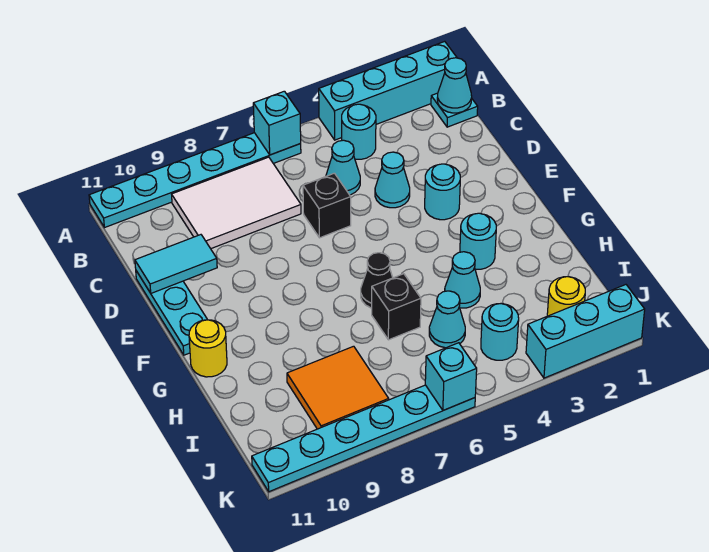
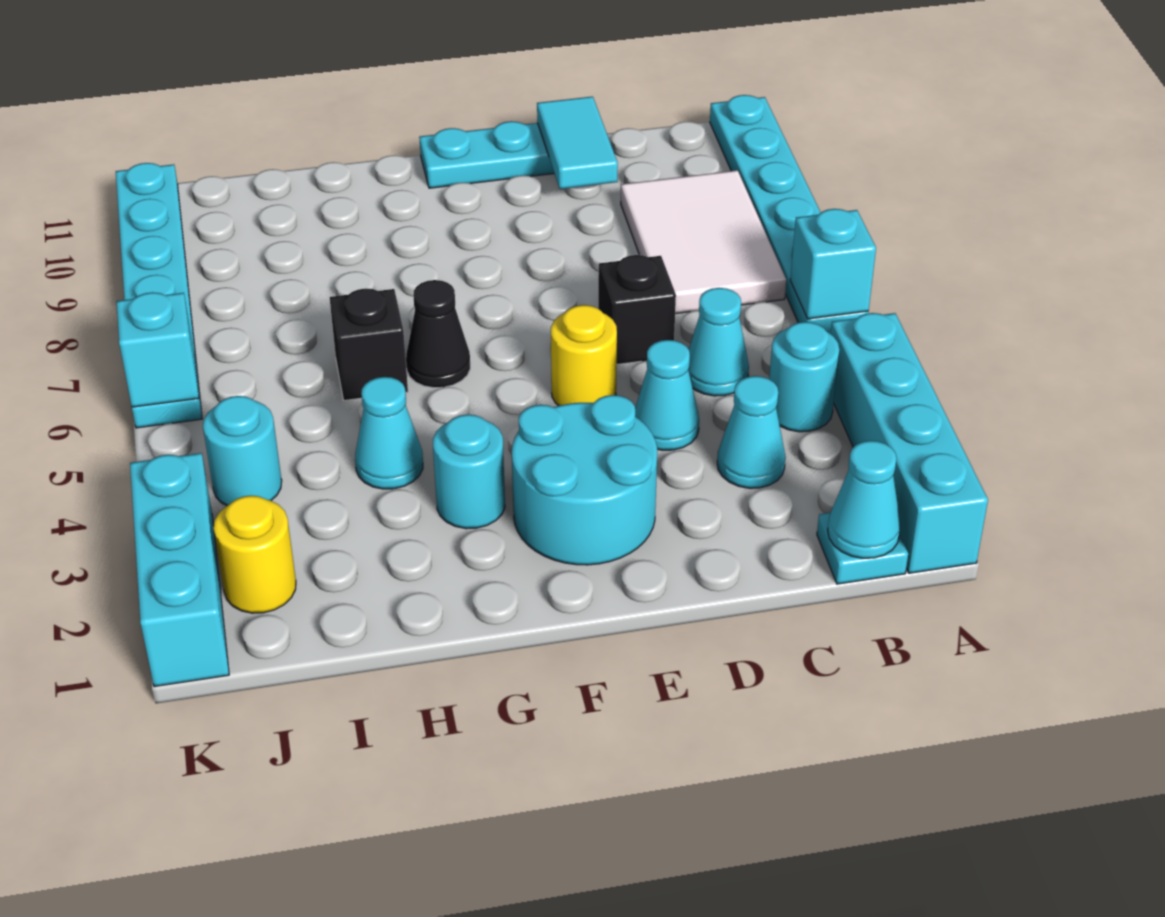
cyan round brick E3 level 1 -> cyan round brick E2:F3 level 1
yellow round brick G11 level 1 -> yellow round brick E5 level 1
cyan cone I5 level 1 -> cyan cone C3 level 1
orange tile I8:J9 level 1 -> none

